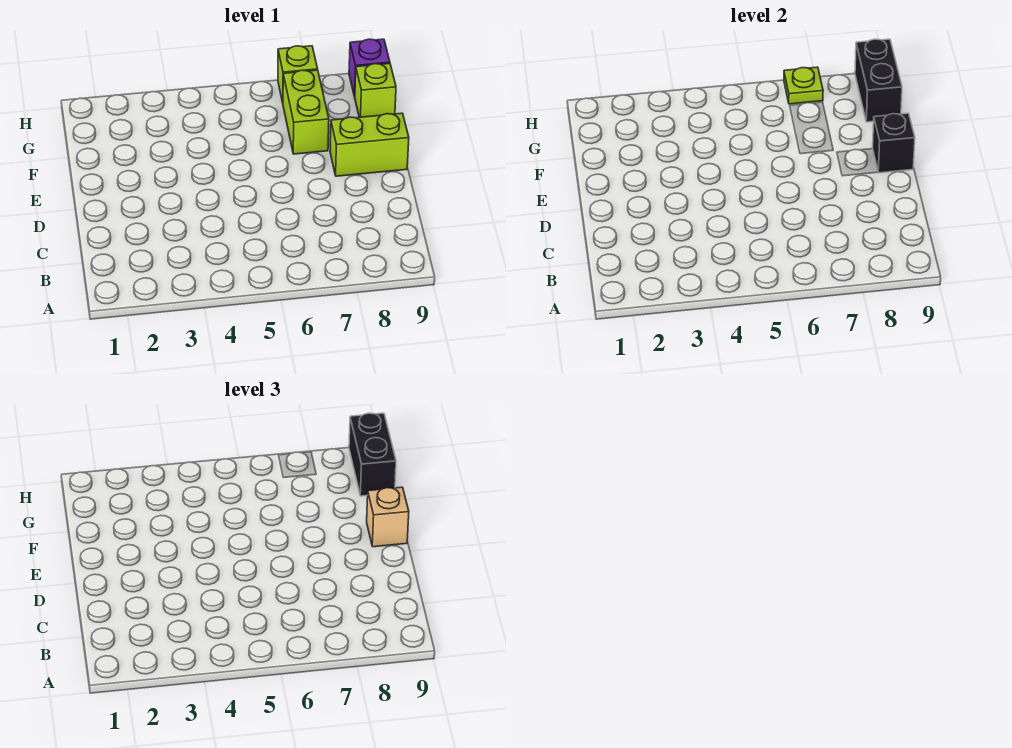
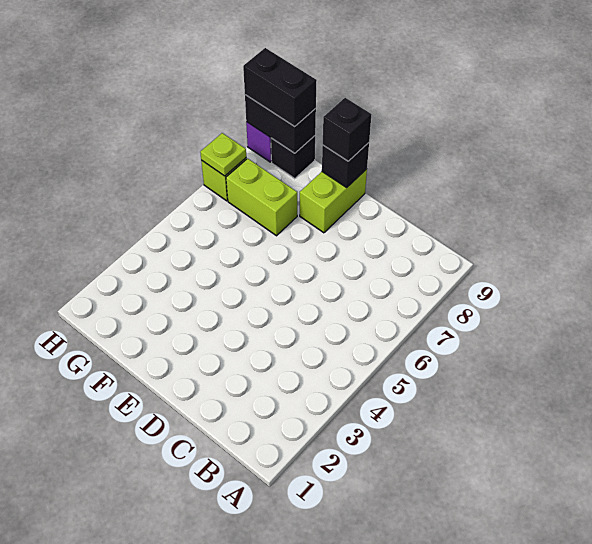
tan brick E9 level 3 -> black brick E9 level 3
lime brick G9 level 1 -> black brick G9 level 1

